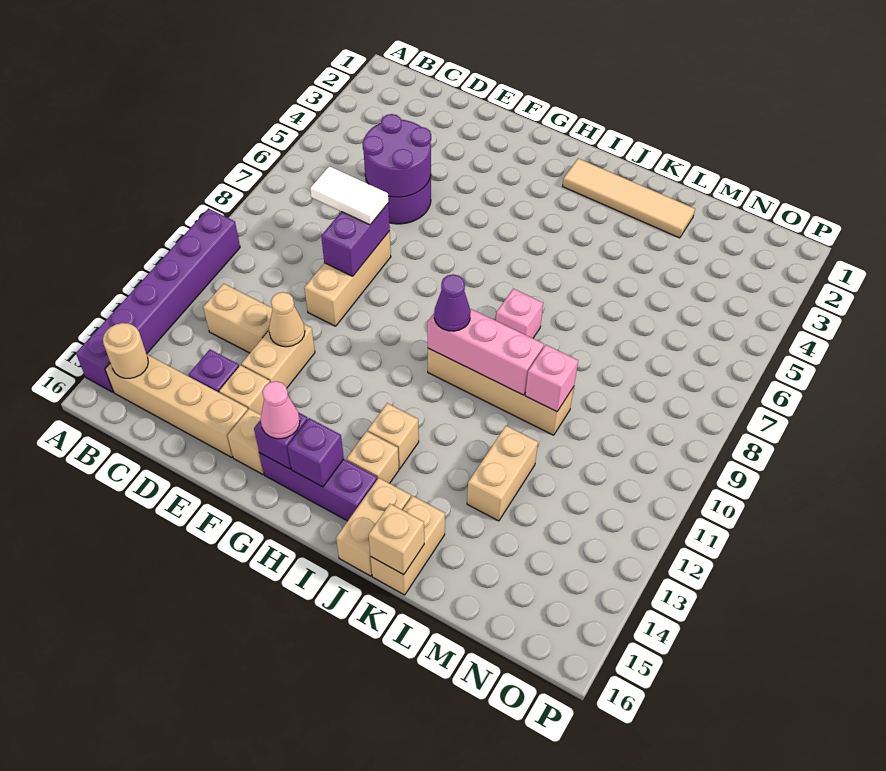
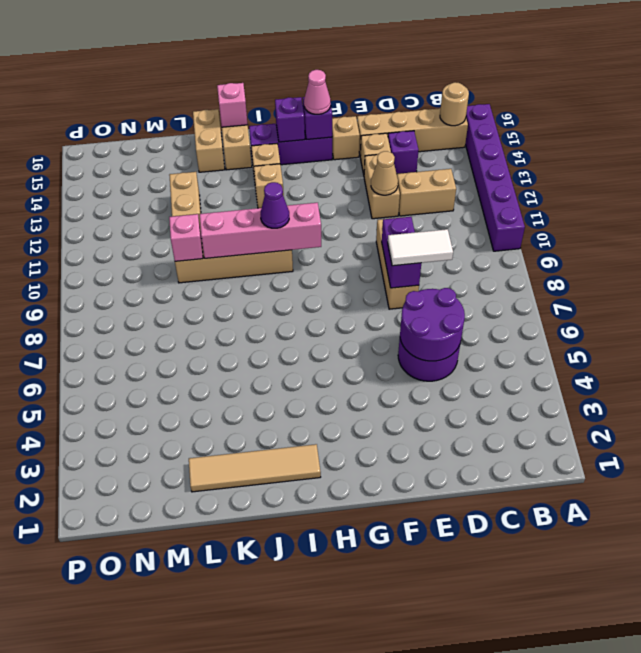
pink brick I10:K10 level 2 -> pink brick H10:K10 level 2
pink brick J8 level 1 -> pink brick J16 level 2
tan brick K16 level 2 -> none

